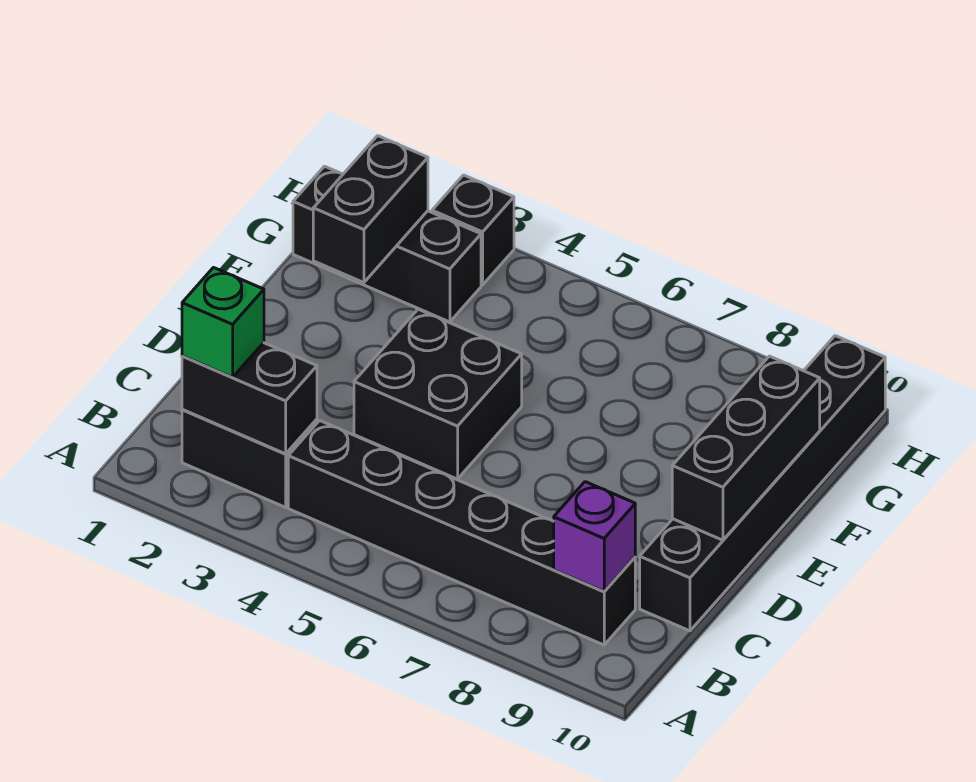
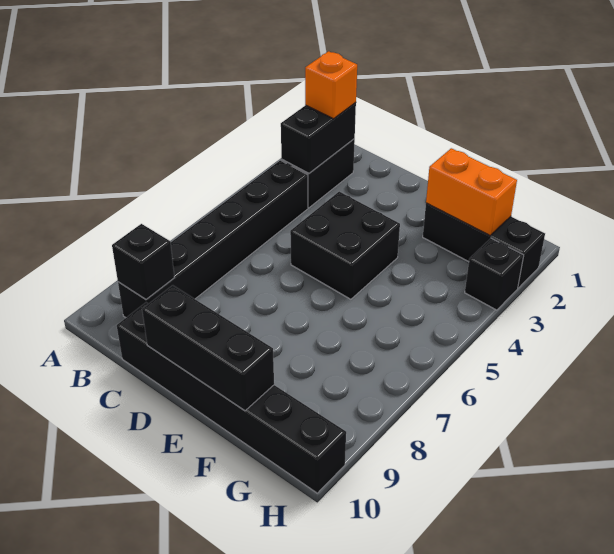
green brick B2 level 3 -> orange brick B2 level 3
purple brick B9 level 2 -> black brick B9 level 2
black brick F2:G2 level 2 -> orange brick F2:G2 level 2
black brick G1:G3 level 1 -> black brick F2:H2 level 1

